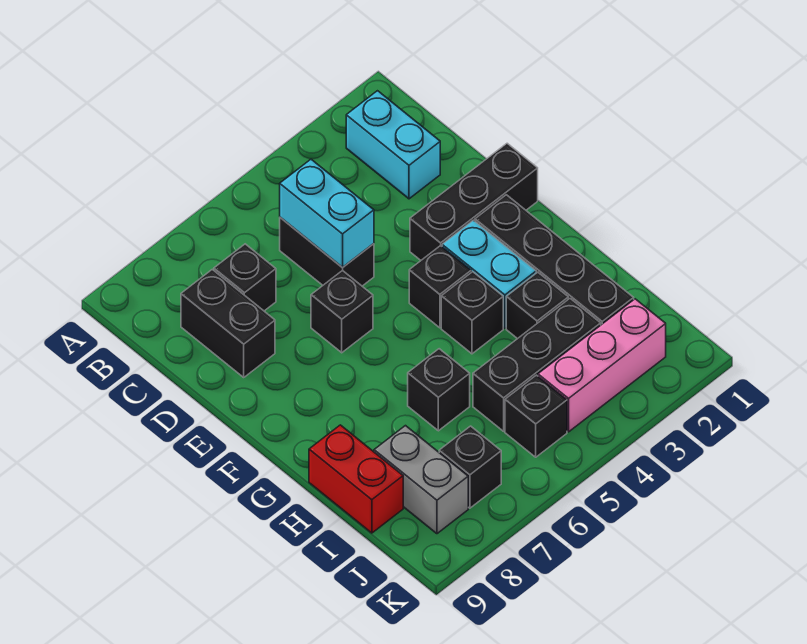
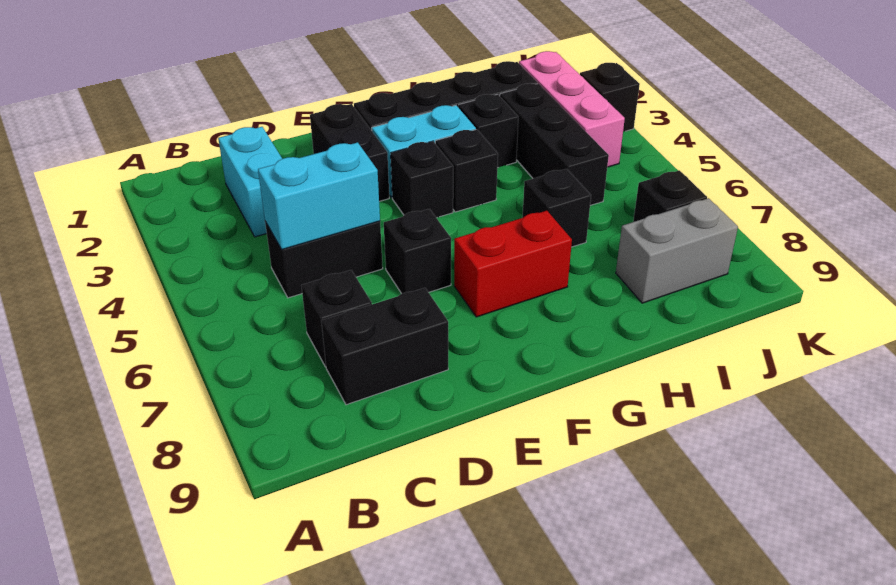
cyan brick B2:C2 level 1 -> cyan brick C2:C3 level 1
black brick E1:E3 level 1 -> black brick E2:E3 level 1
red brick H9:I9 level 1 -> red brick F7:G7 level 1
black brick J5 level 1 -> black brick K3 level 1

